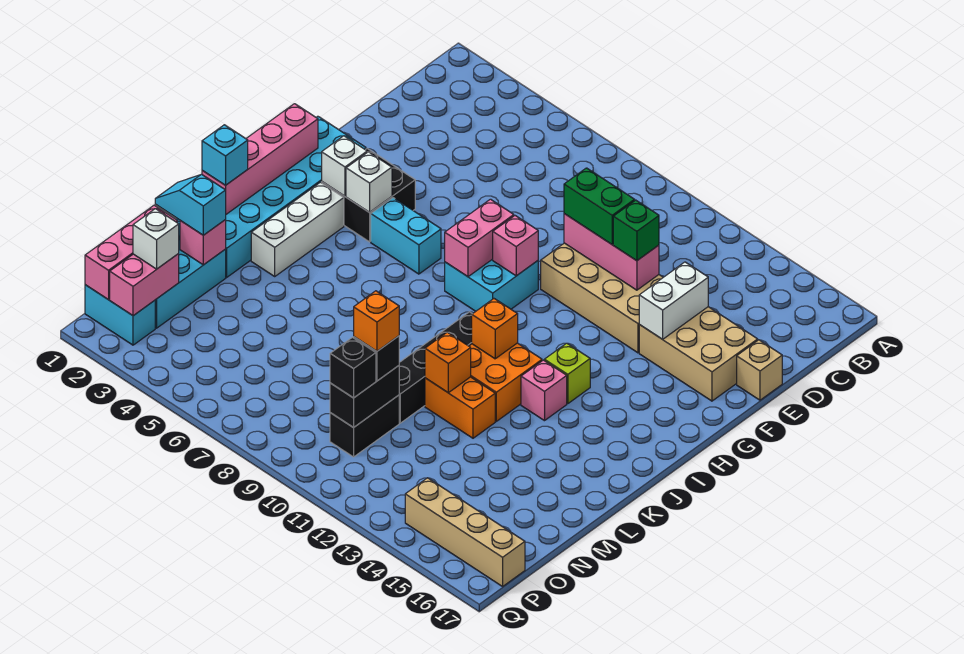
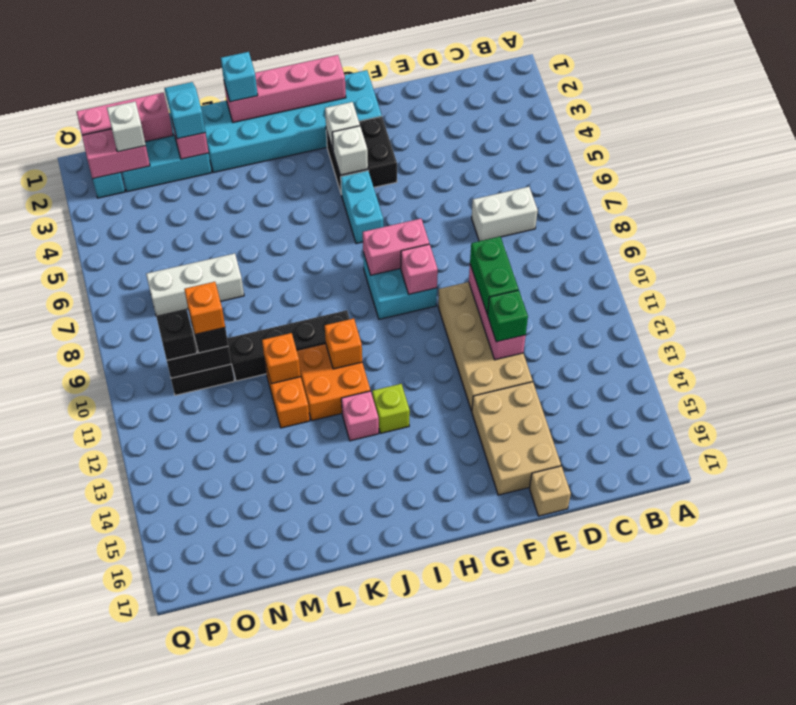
white brick E14:F14 level 2 -> white brick C7:D7 level 1
white brick I3:K3 level 1 -> white brick M7:O7 level 1
tan brick P14:P17 level 1 -> none

